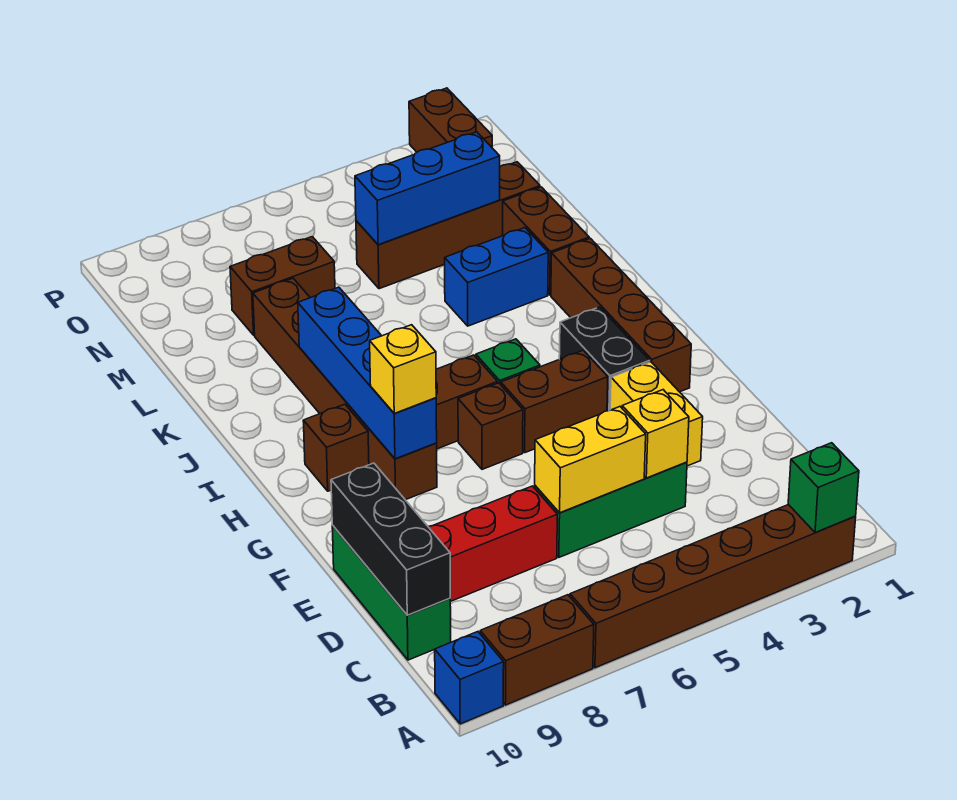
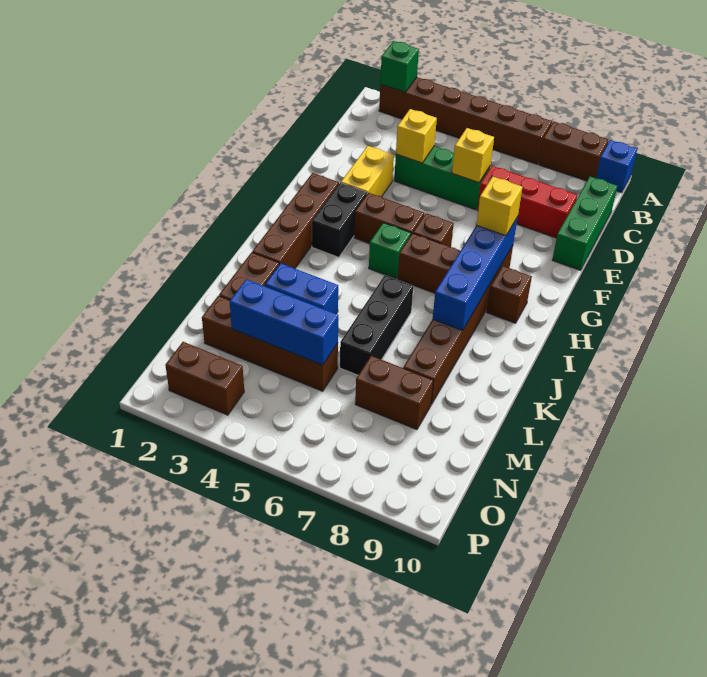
black brick C10:E10 level 2 -> black brick J6:L6 level 1
yellow brick D5:D6 level 2 -> yellow brick D6 level 2
brown brick O2:P2 level 1 -> brown brick O2:O3 level 1

